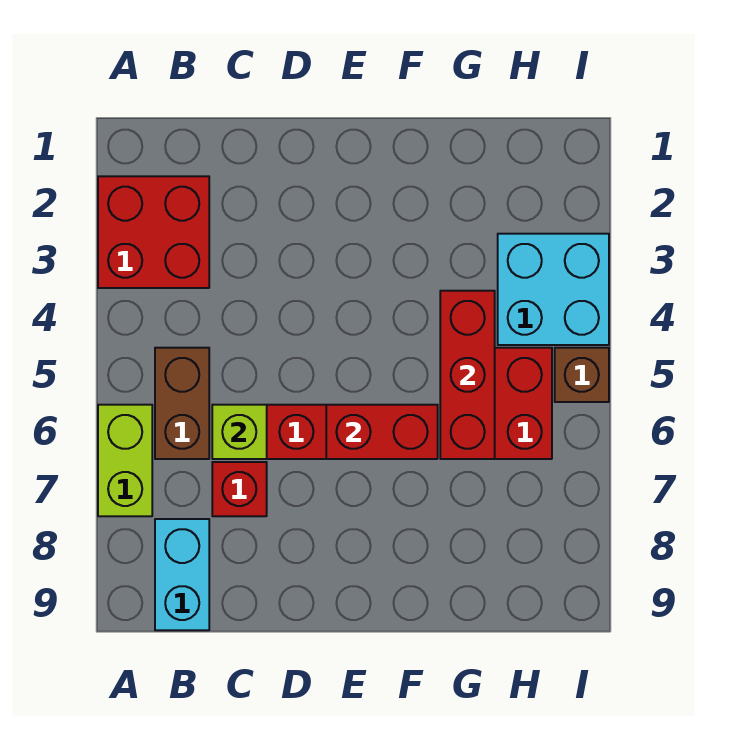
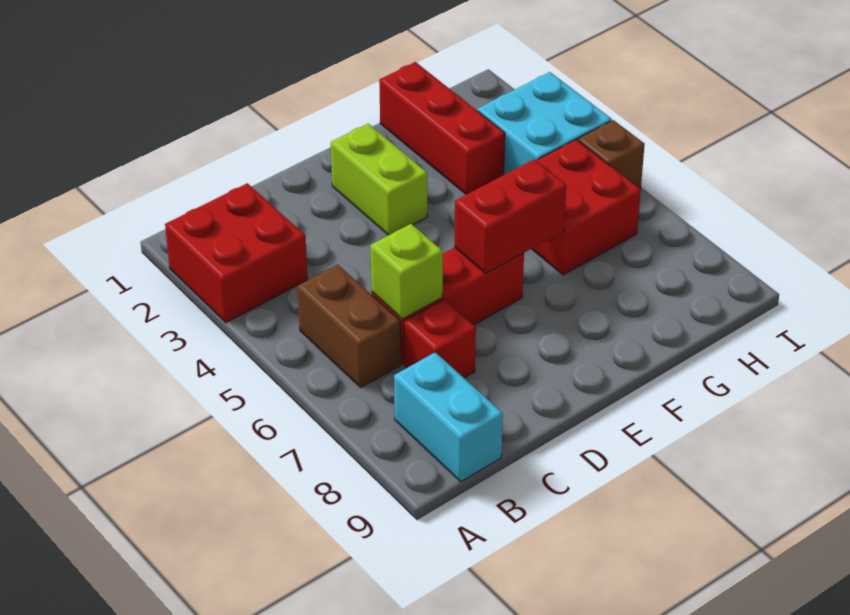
lime brick A6:A7 level 1 -> lime brick E2:E3 level 1
red brick G4:G6 level 2 -> red brick G1:G3 level 1

